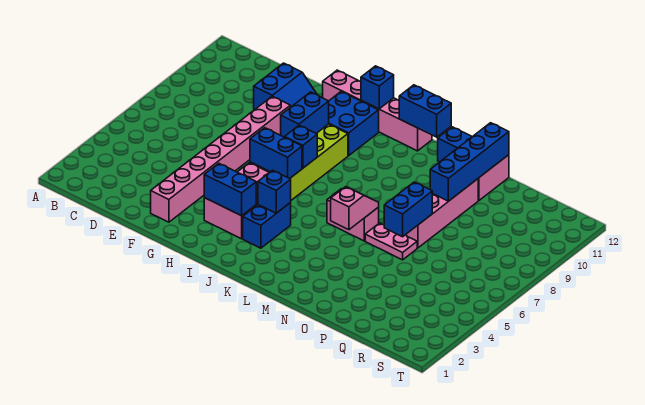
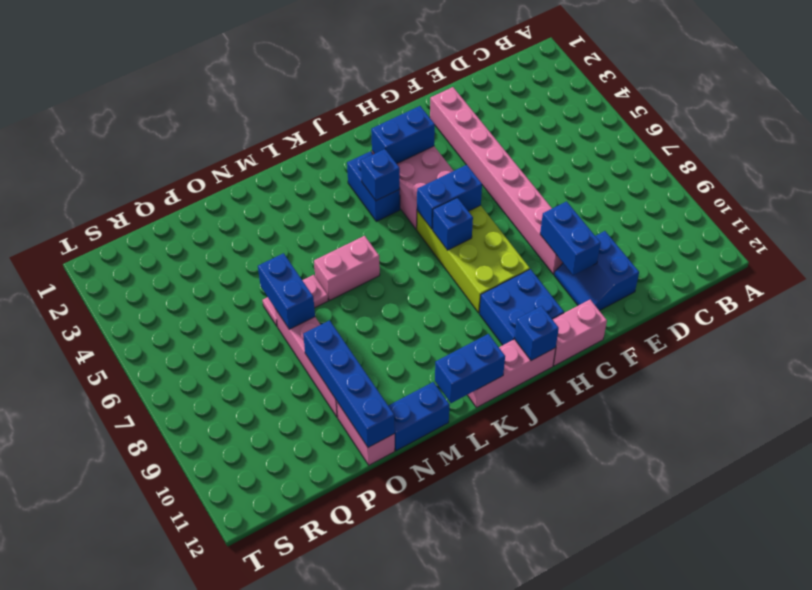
blue brick H8:H9 level 2 -> blue brick F9:F10 level 2
pink slope M5:M6 level 2 top 5 -> none

